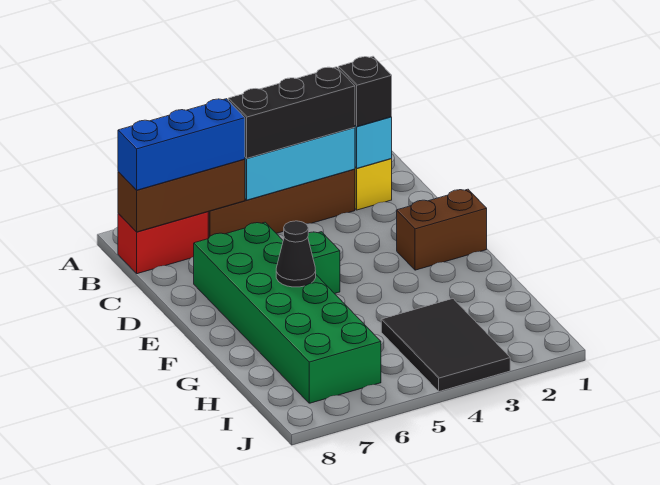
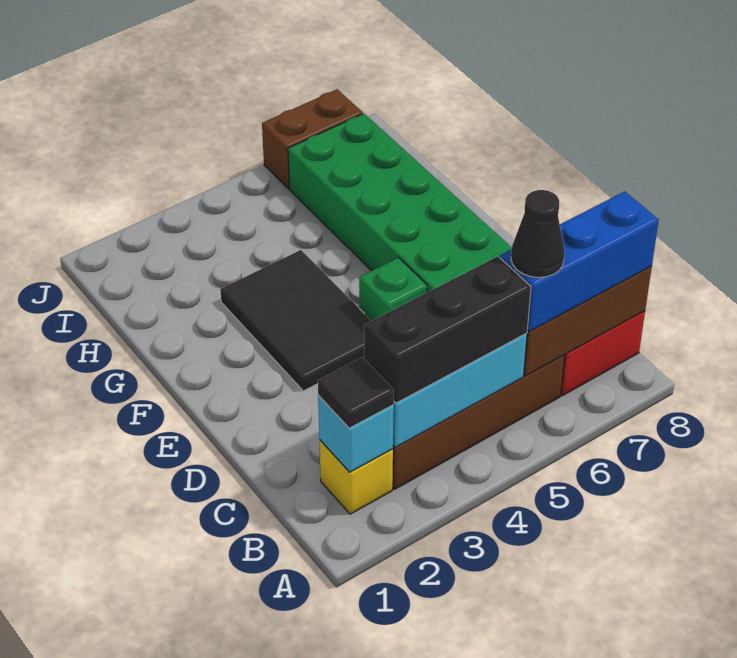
black brick B2 level 3 -> black tile B2 level 3
brown brick E1:E2 level 1 -> brown brick J6:J7 level 1
black cone F6 level 2 -> black cone B6 level 4
black tile H3:J4 level 1 -> black tile E3:G4 level 1

